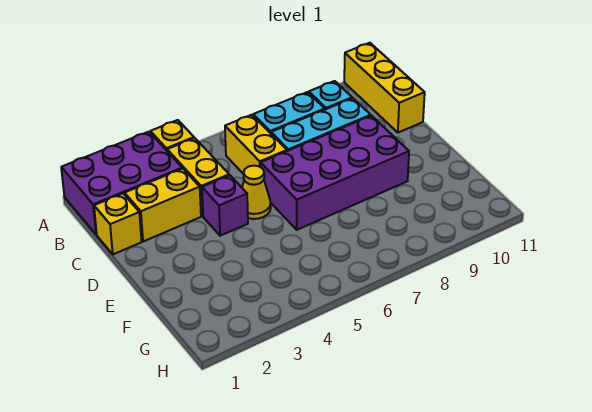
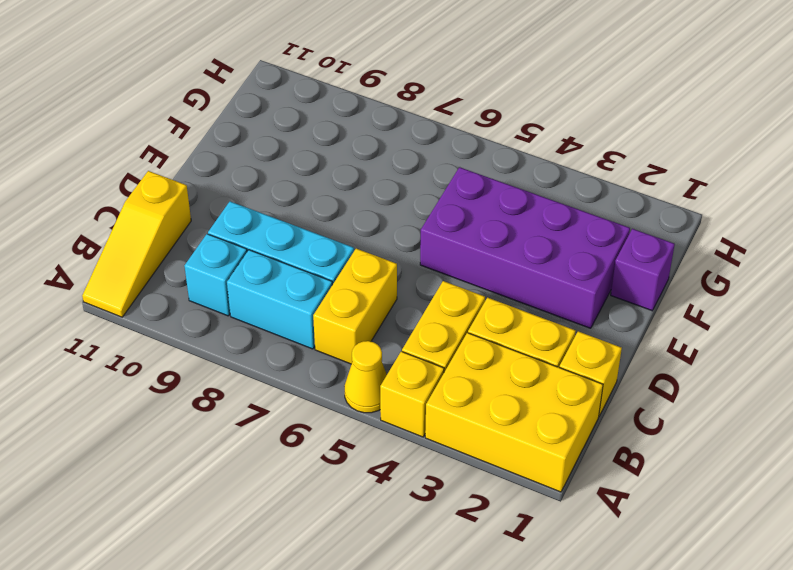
purple brick A1:B3 level 1 -> yellow brick A1:B3 level 1
yellow brick A11:C11 level 1 -> yellow slope A11:C11 level 1 top C
purple brick D4 level 1 -> purple brick F1 level 1
yellow cone D5 level 1 -> yellow cone A5 level 1
purple brick D6:E9 level 1 -> purple brick E2:F5 level 1

